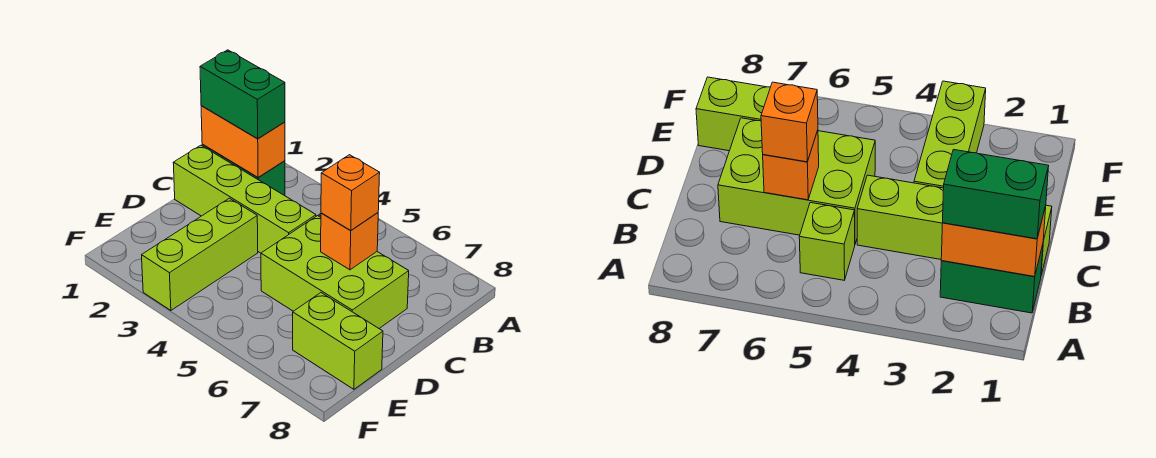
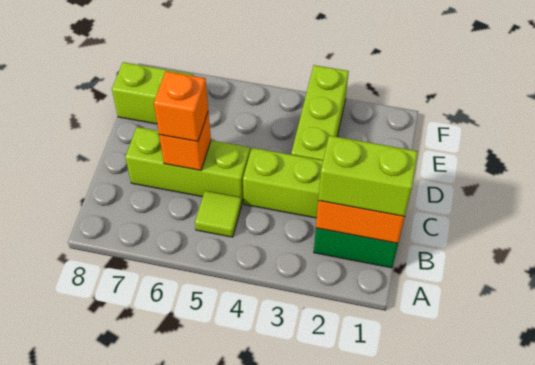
green brick B1:B2 level 3 -> lime brick B1:B2 level 3
lime brick B5 level 1 -> lime tile B5 level 1
lime brick C5:D7 level 1 -> lime brick C5:C7 level 1

